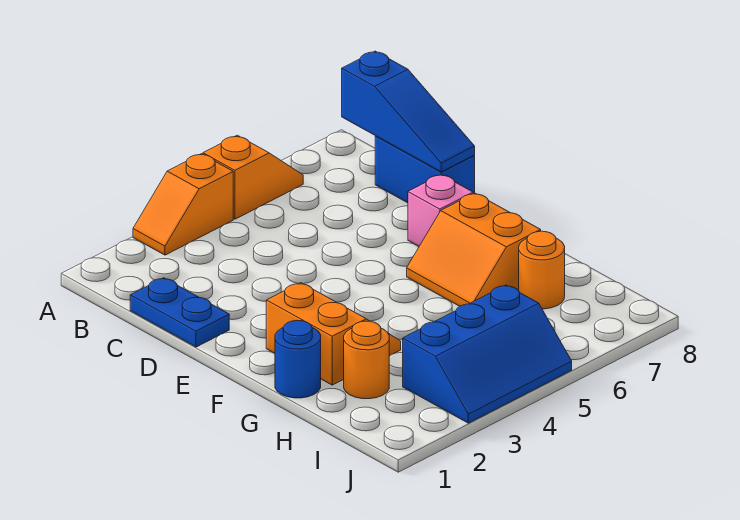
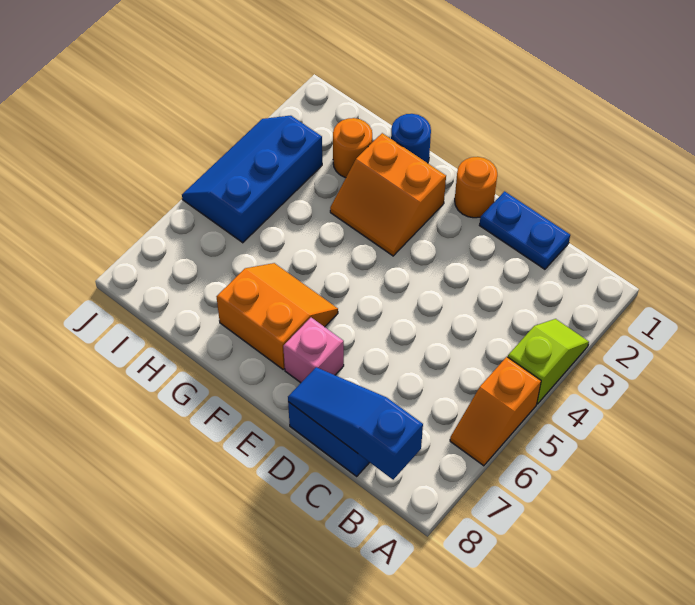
orange slope A3:A4 level 1 top 4 -> lime slope A3:A4 level 1 top 4
orange round brick H7 level 1 -> orange round brick E1 level 1

